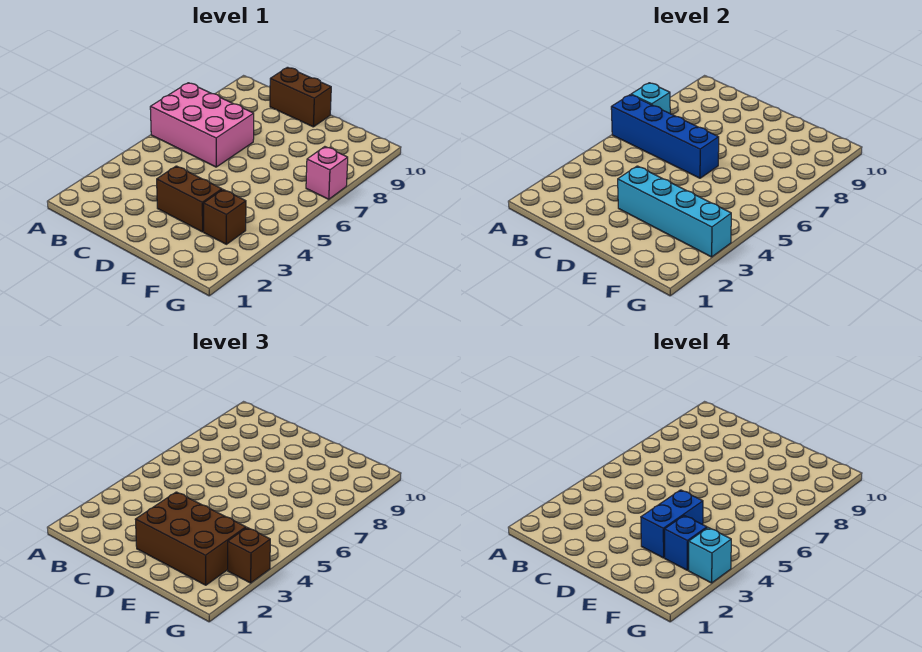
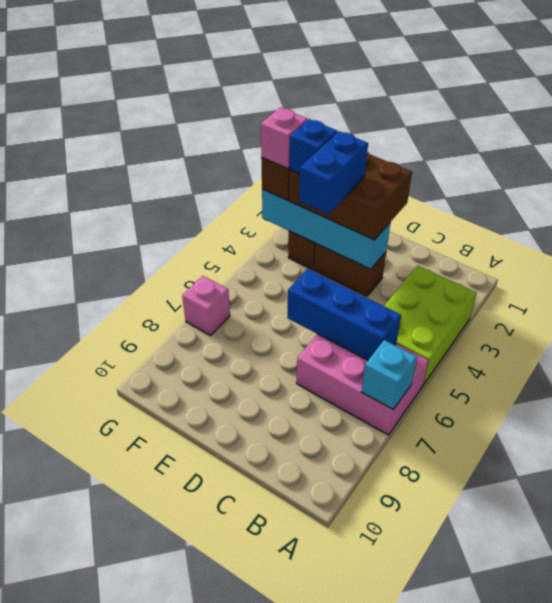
none -> lime brick A3:B5 level 1
blue brick A6:D6 level 2 -> blue brick B6:D6 level 2
brown brick C10:D10 level 1 -> none
cyan brick G3 level 4 -> pink brick G3 level 4

